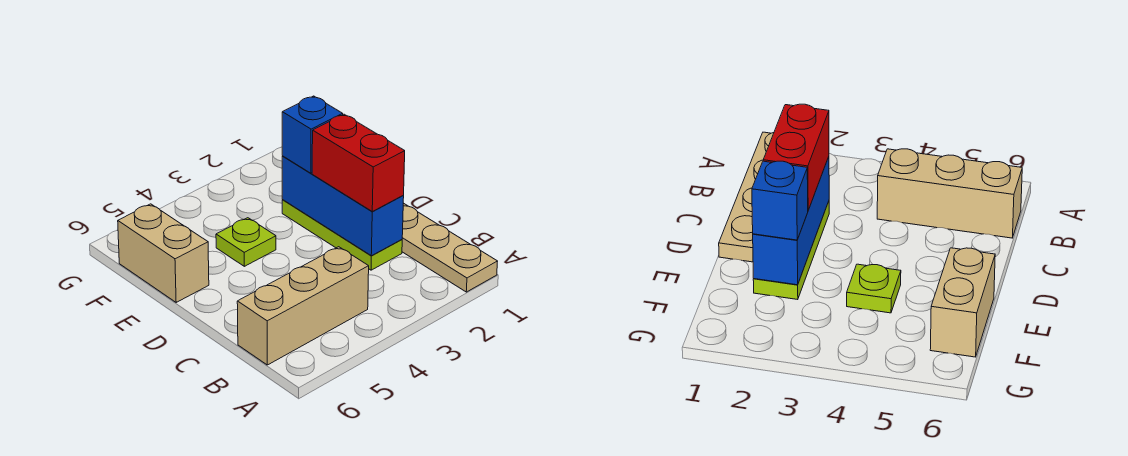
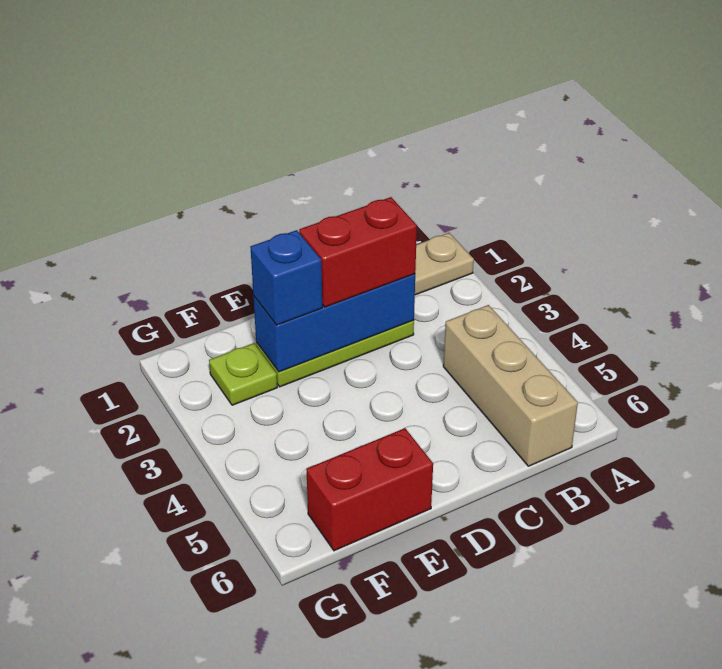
lime plate E4 level 1 -> lime plate F2 level 1
tan brick E6:F6 level 1 -> red brick E6:F6 level 1

